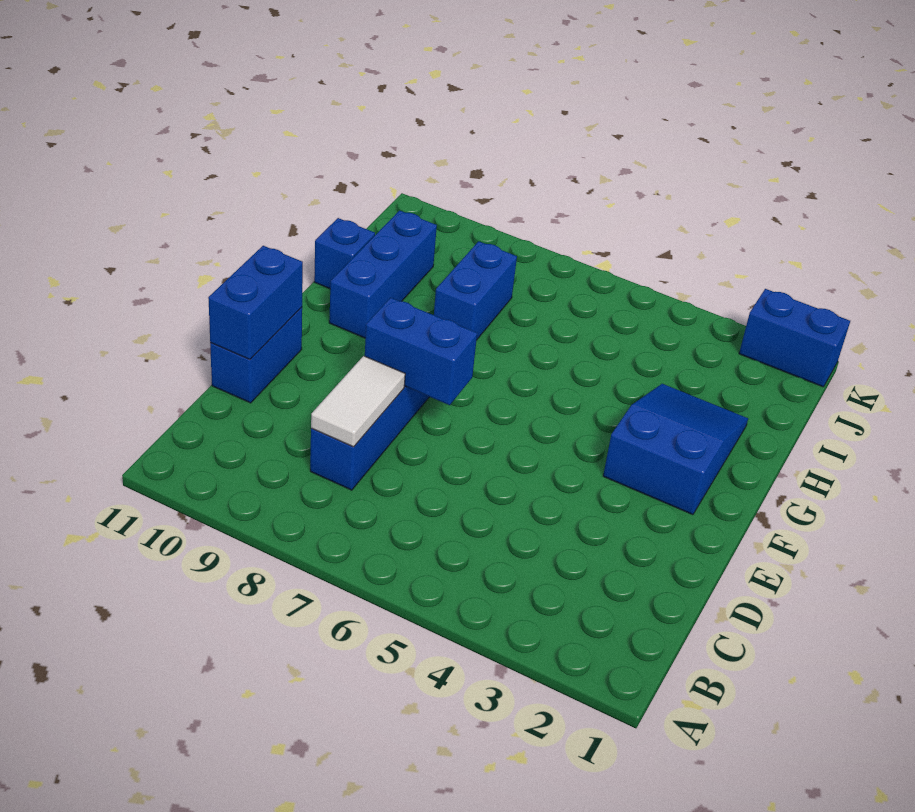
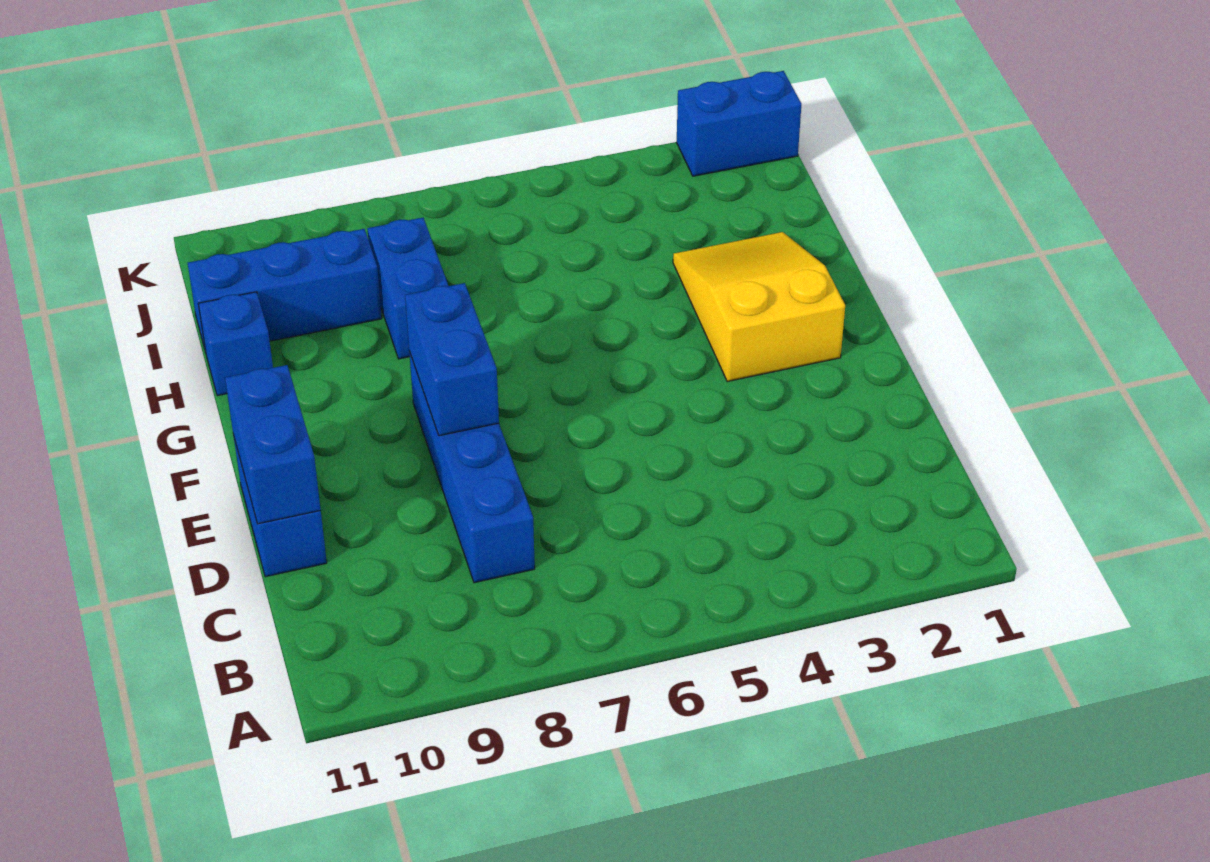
white tile C8:D8 level 2 -> none
blue brick E7:E8 level 2 -> blue brick E8:F8 level 2
blue slope F2:H3 level 1 top F -> yellow slope F2:H3 level 1 top F
blue brick G10:I10 level 1 -> blue brick I9:I11 level 1

